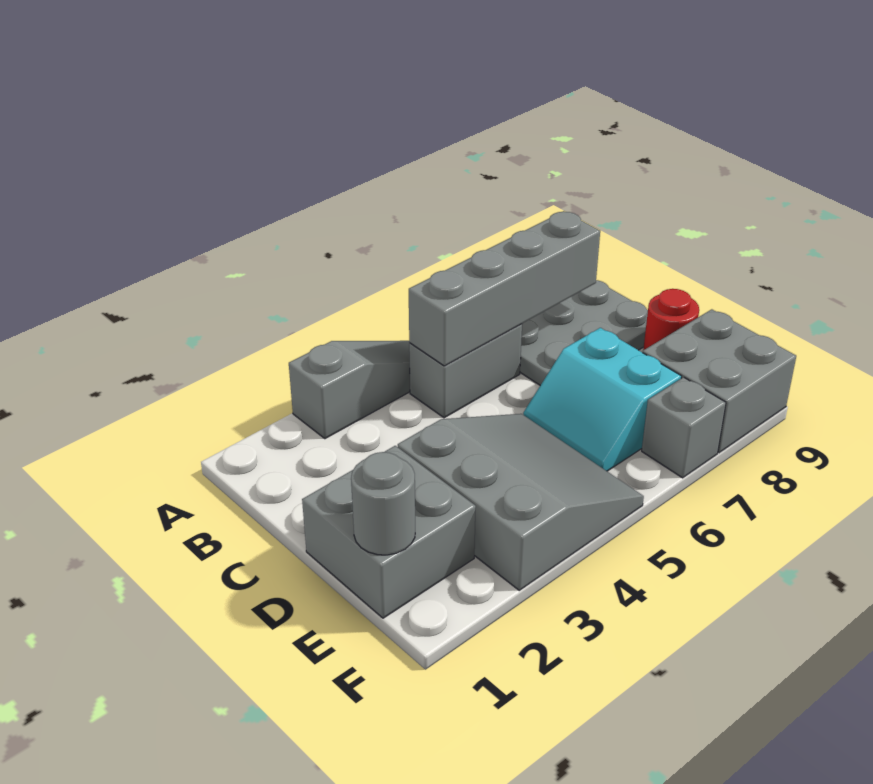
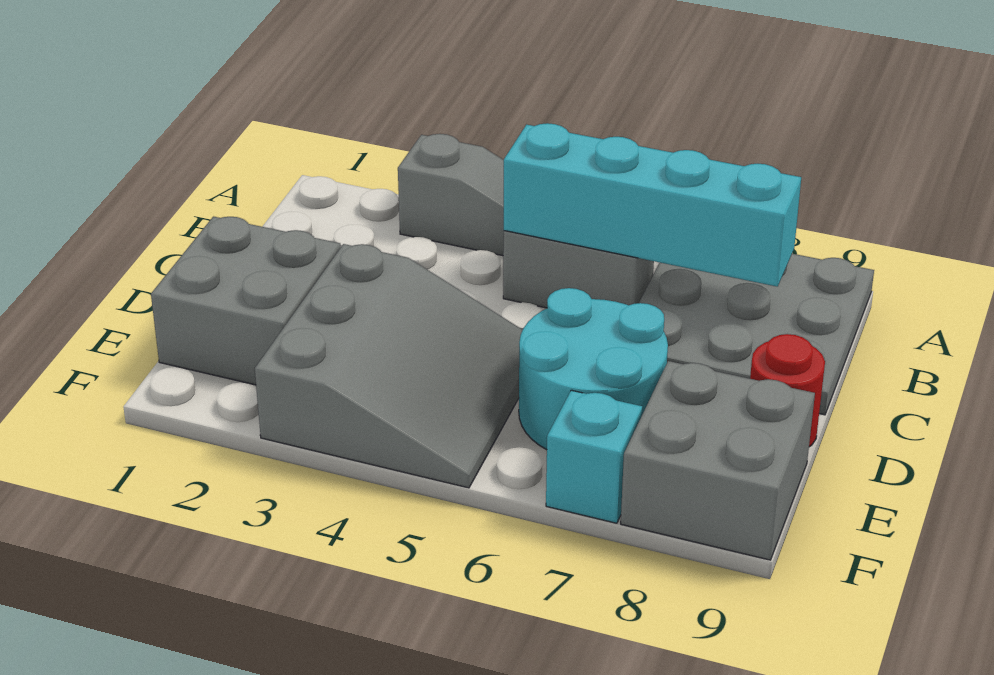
grey brick B5:B8 level 2 -> cyan brick B5:B8 level 2
cyan slope D6:E7 level 1 top 7 -> cyan round brick D6:E7 level 1
grey round brick E1 level 2 -> none
grey brick F7 level 1 -> cyan brick F7 level 1

